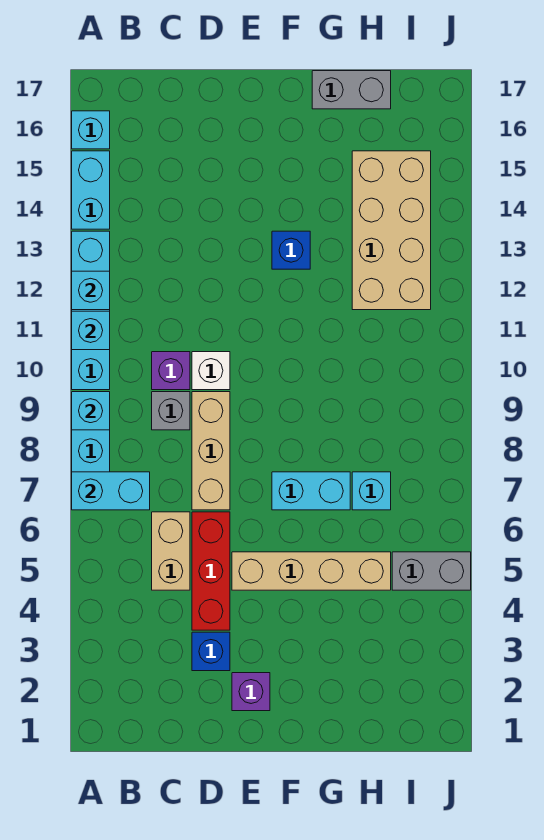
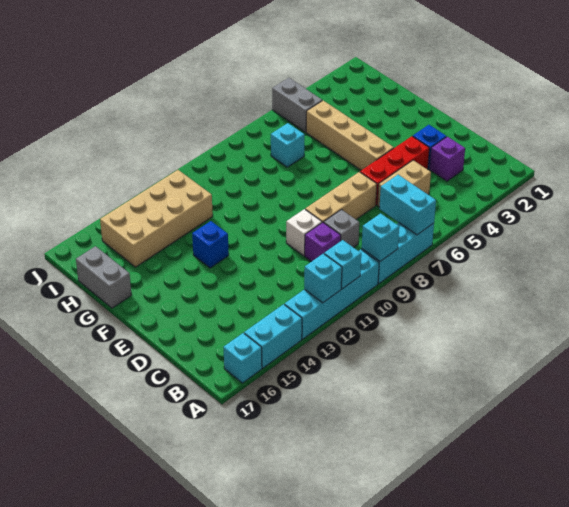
purple brick E2 level 1 -> purple brick C3 level 1
cyan brick F7:G7 level 1 -> none

